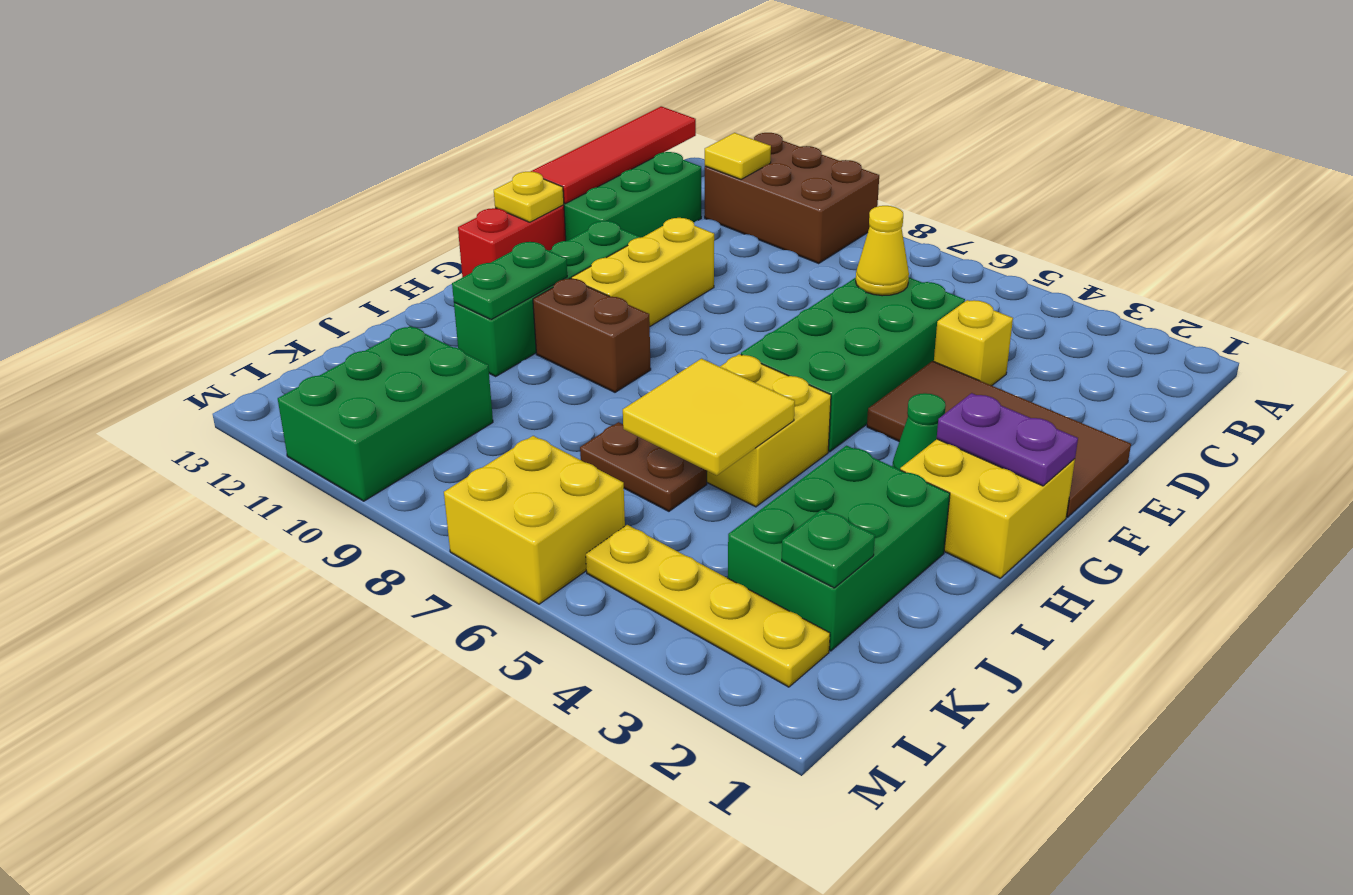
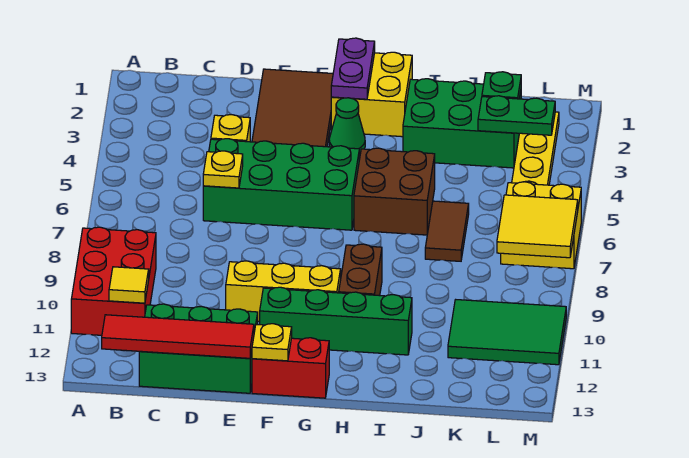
brown brick A9:B11 level 1 -> red brick A9:B11 level 1
yellow cone D6 level 2 -> yellow plate D6 level 2
yellow brick H5:I6 level 1 -> brown brick H5:I6 level 1
green plate H11:I11 level 2 -> green plate K3:L3 level 2
yellow tile I5:J6 level 2 -> yellow tile L7:M8 level 2
brown plate J6:J7 level 1 -> brown tile J6:J7 level 1
green brick K10:M11 level 1 -> green tile K10:M11 level 1

